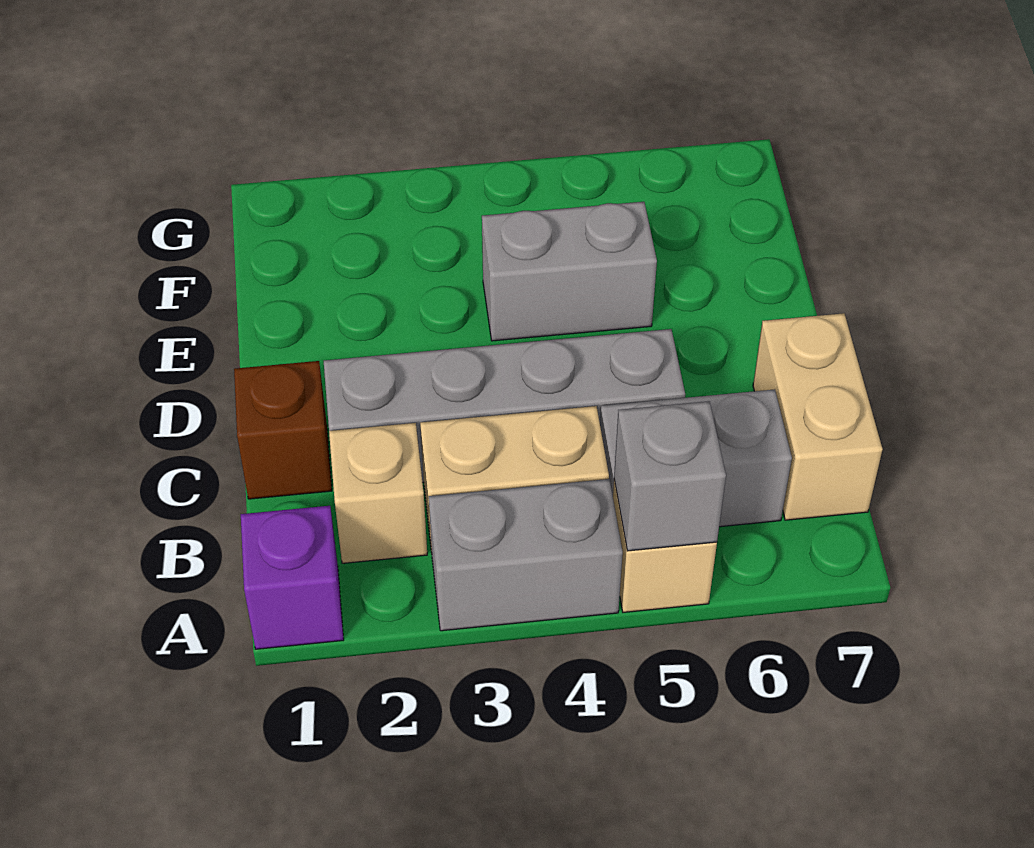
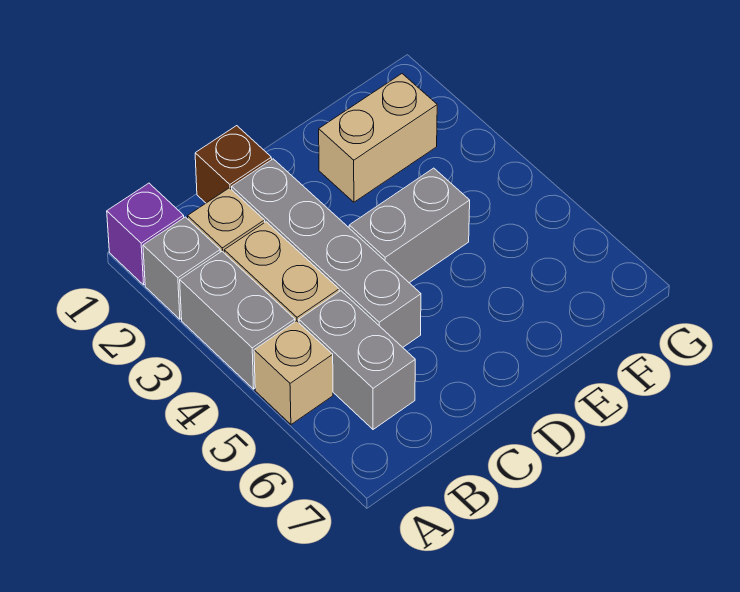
grey brick A5 level 2 -> grey brick A2 level 1
tan brick B7:C7 level 1 -> tan brick E2:F2 level 1
grey brick E4:E5 level 1 -> grey brick D4:E4 level 1

